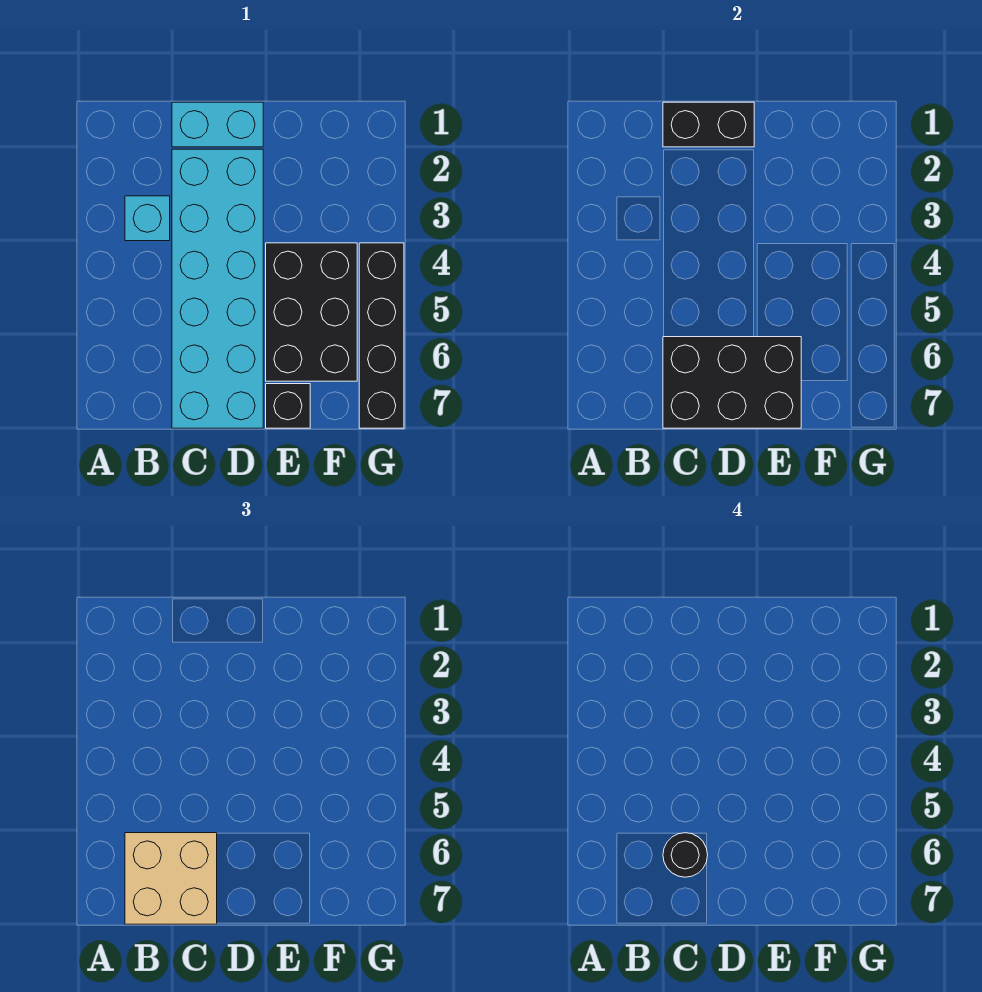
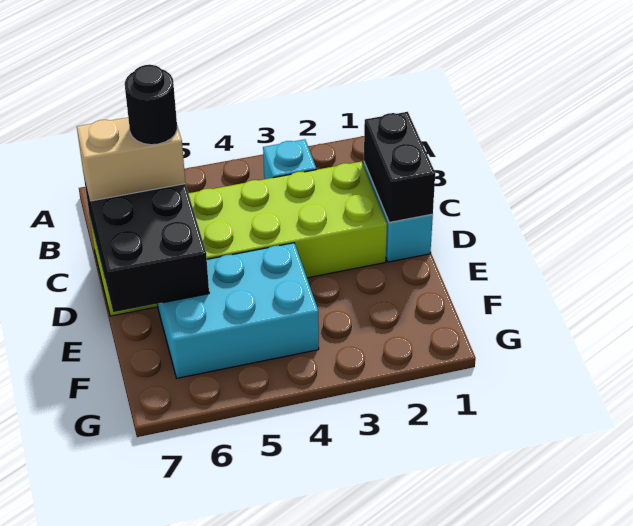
tan brick B6:C7 level 3 -> tan brick C6:C7 level 3
cyan brick C2:D7 level 1 -> lime brick C2:D7 level 1
black brick E4:F6 level 1 -> cyan brick E4:F6 level 1
black brick E7 level 1 -> none
black brick G4:G7 level 1 -> none

